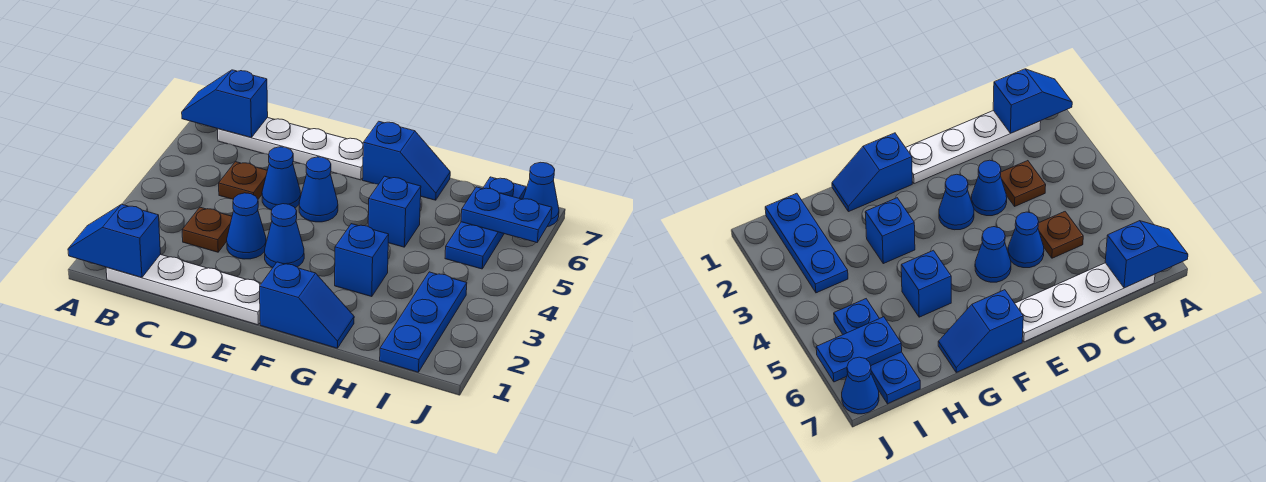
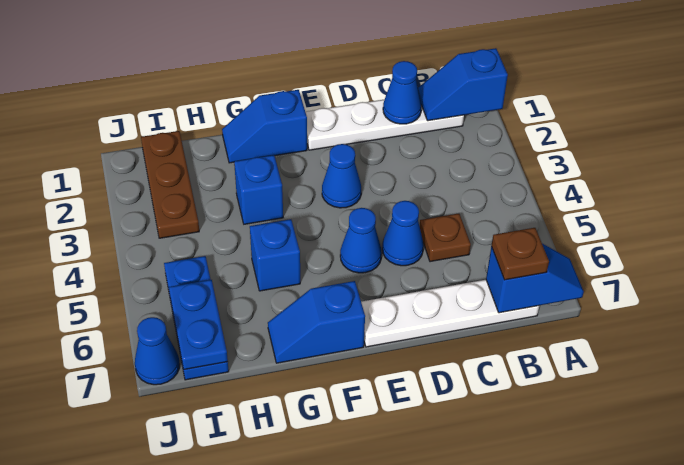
blue slope A1:B1 level 2 top B -> blue slope A1:B1 level 2 top A
brown plate C3 level 1 -> brown plate B7 level 3
blue cone D3 level 1 -> blue cone C1 level 2
blue plate I1:I3 level 1 -> brown plate I1:I3 level 1
blue plate I6:J6 level 2 -> blue plate I6:I7 level 2

